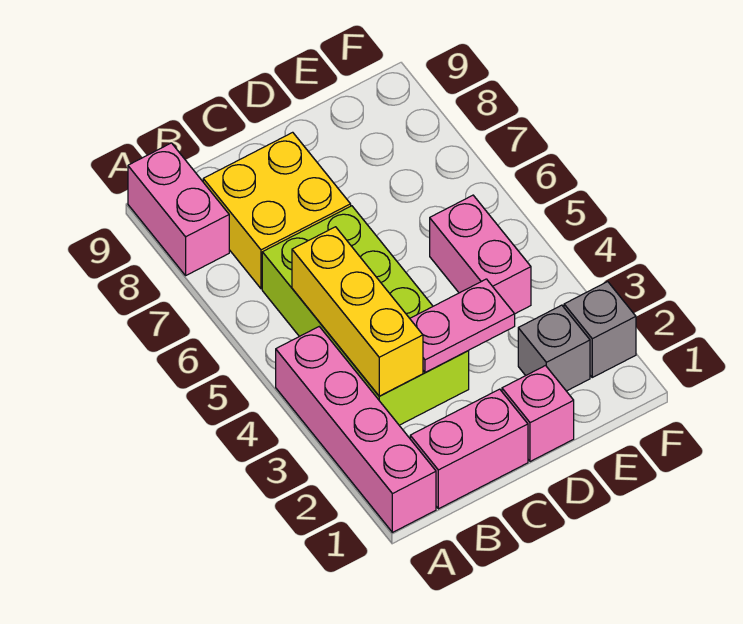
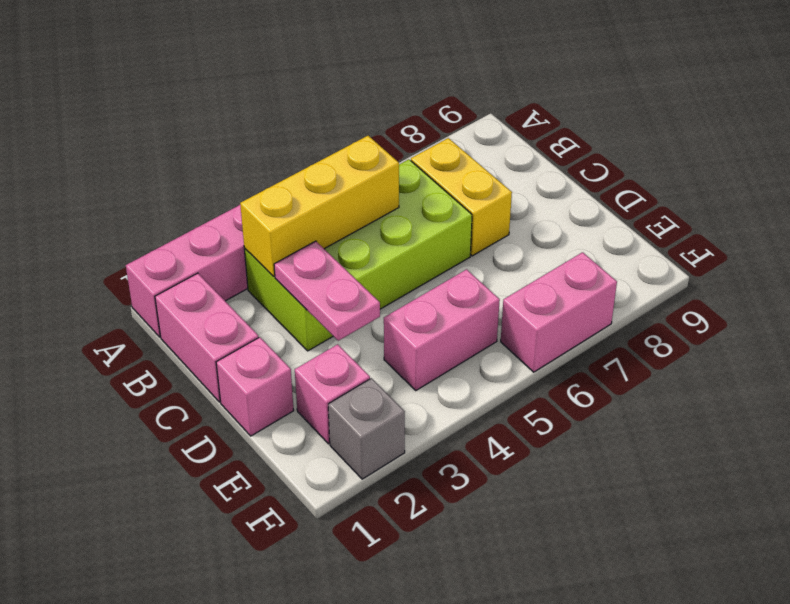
pink brick A8:A9 level 1 -> pink brick F6:F7 level 1
yellow brick B7:C8 level 1 -> yellow brick B7:C7 level 1
grey brick E2 level 1 -> pink brick E2 level 1

